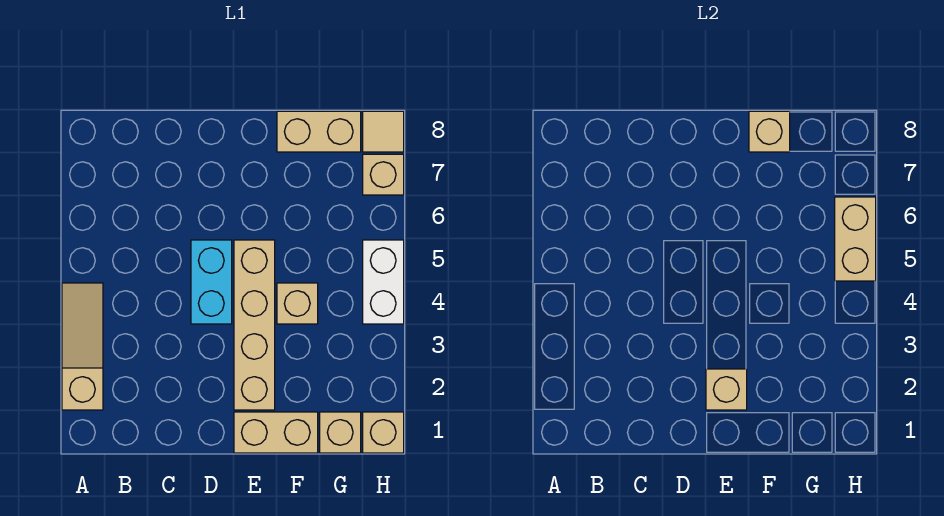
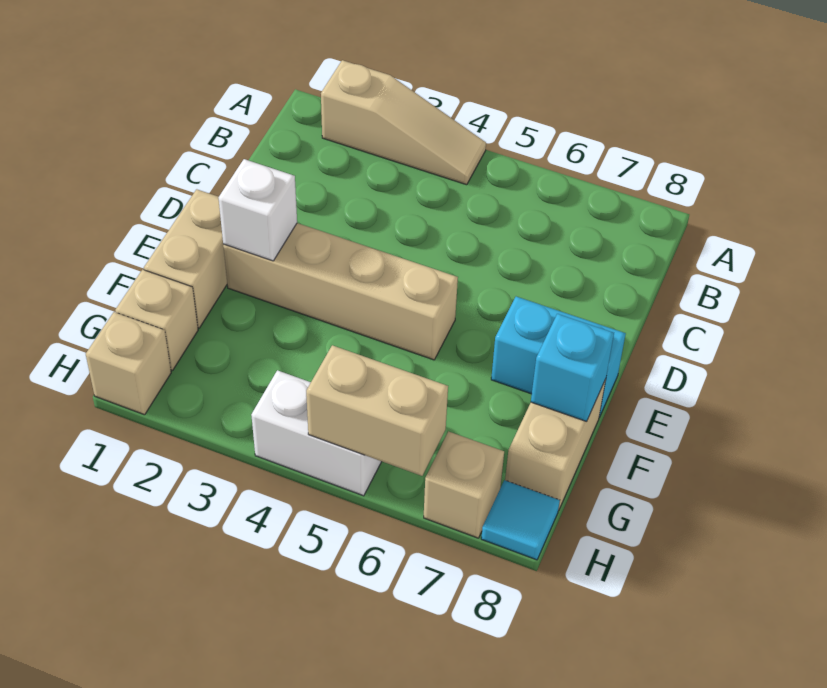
cyan brick D4:D5 level 1 -> cyan brick E7:E8 level 1
tan brick E2 level 2 -> white brick E2 level 2
tan brick F4 level 1 -> none
tan brick F8 level 2 -> cyan brick F8 level 2
tan tile H8 level 1 -> cyan tile H8 level 1

